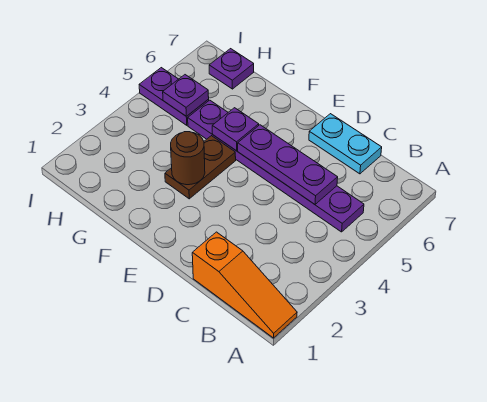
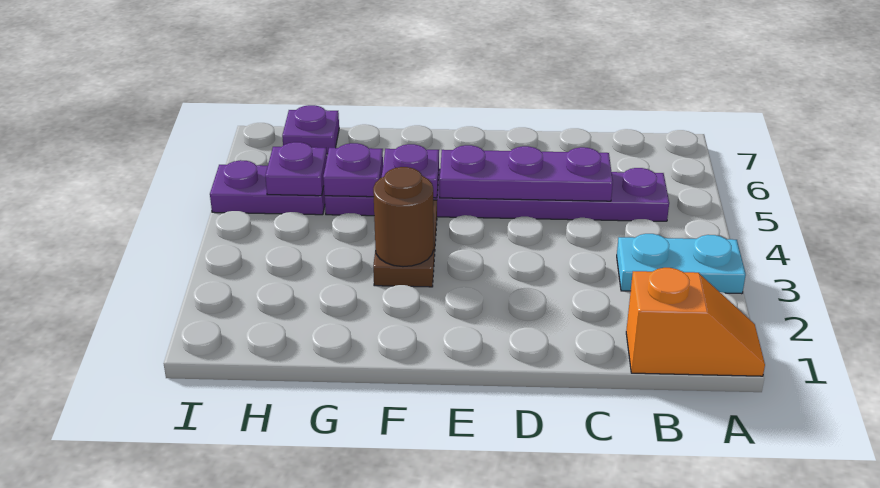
orange slope A1:C1 level 1 top C -> orange slope A1:B1 level 1 top B
cyan plate C7:D7 level 1 -> cyan plate A3:B3 level 1
none -> purple plate G5 level 2

